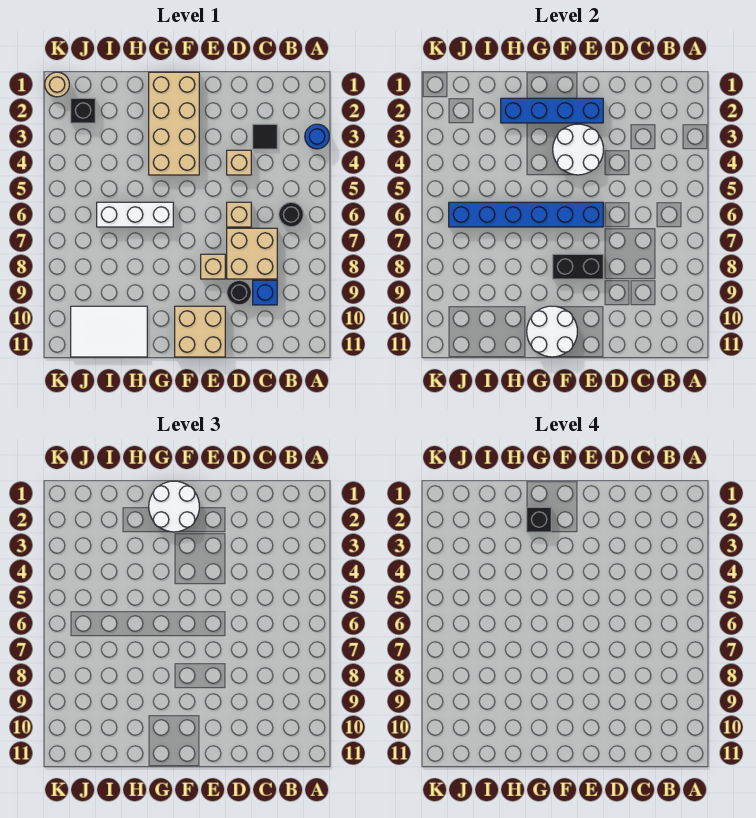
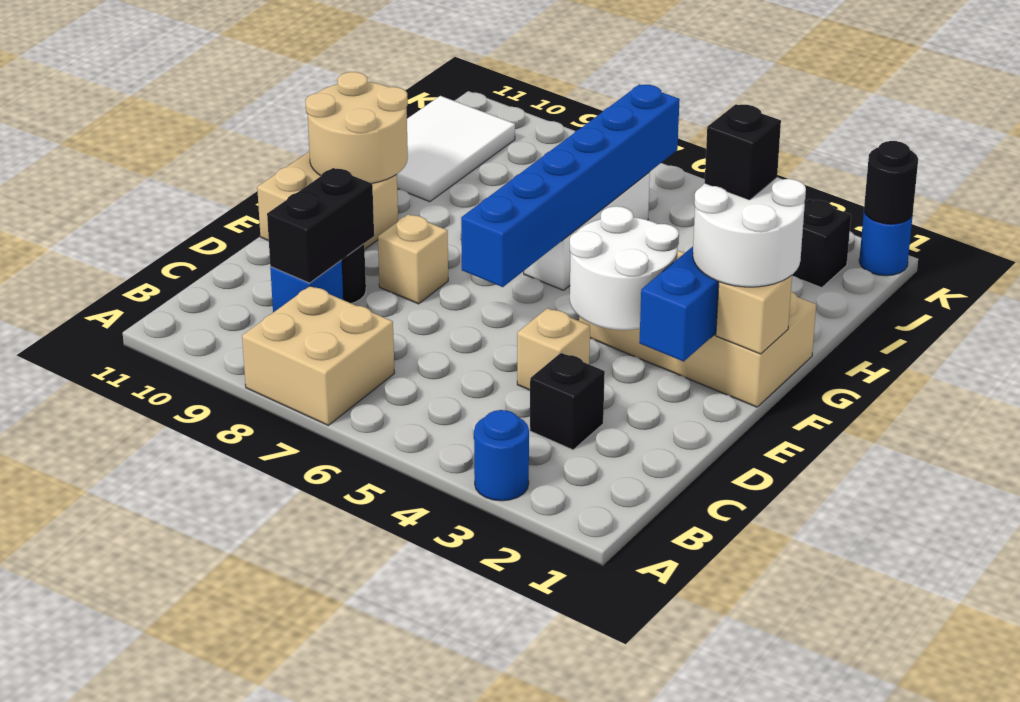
black round brick B6 level 1 -> black round brick K1 level 2
black tile C3 level 1 -> black brick C3 level 1
tan brick C7:D8 level 1 -> tan brick A7:B8 level 1
tan brick D6 level 1 -> tan brick F1 level 2
black brick E8:F8 level 2 -> black brick C9:D9 level 2
white round brick F10:G11 level 2 -> tan round brick F10:G11 level 2
tan round brick K1 level 1 -> blue round brick K1 level 1

